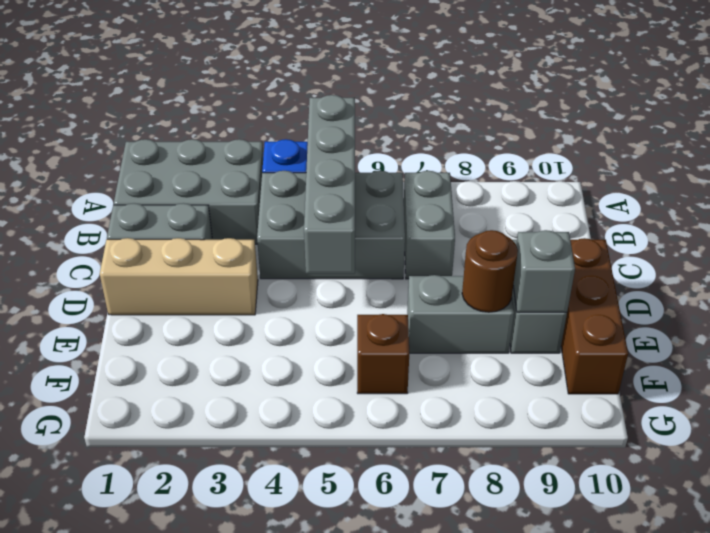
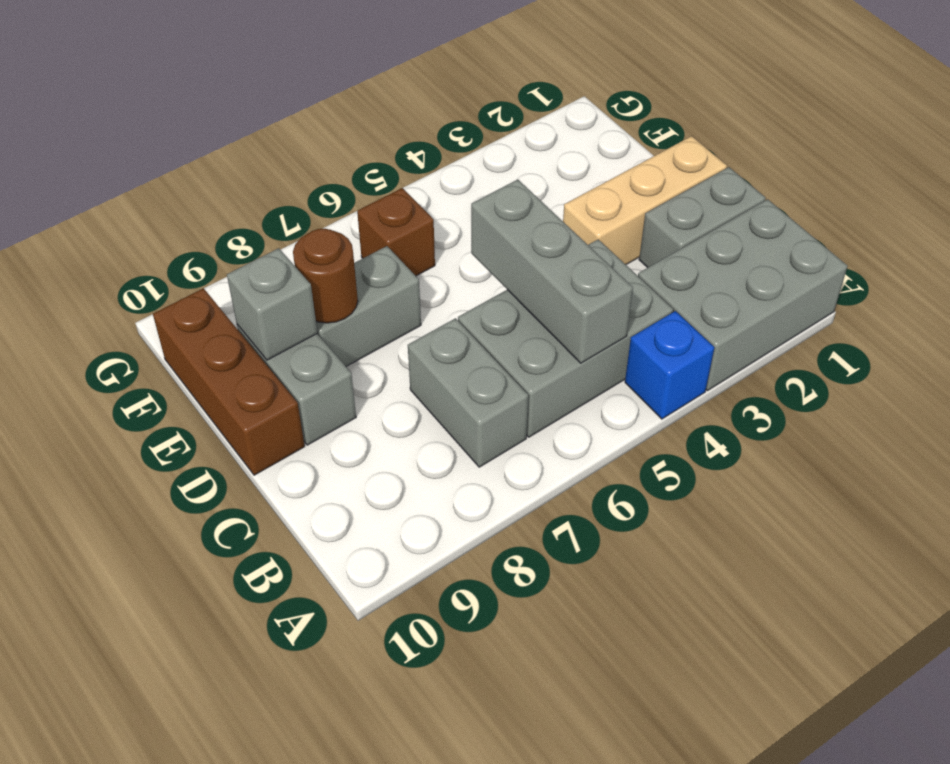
grey brick A5:D5 level 2 -> grey brick B5:D5 level 2

